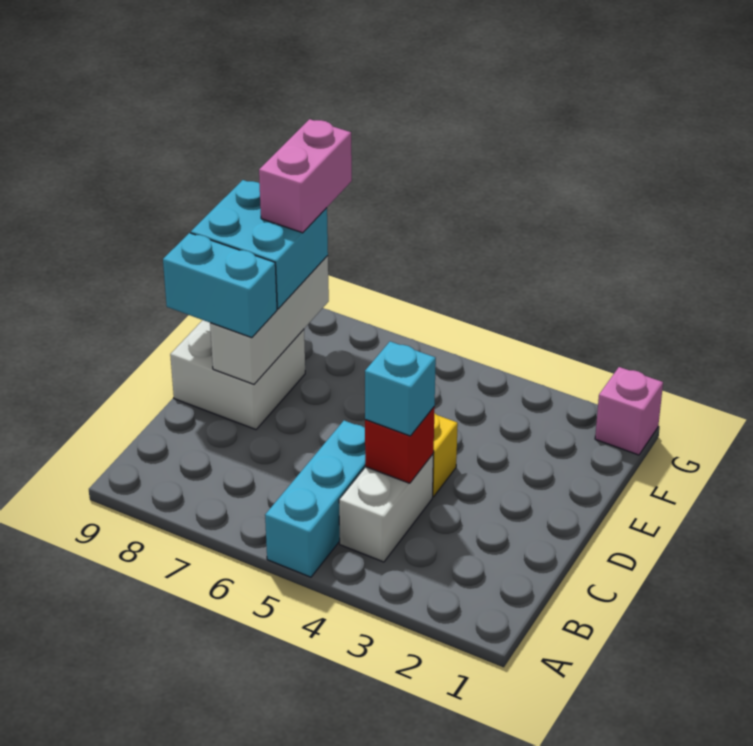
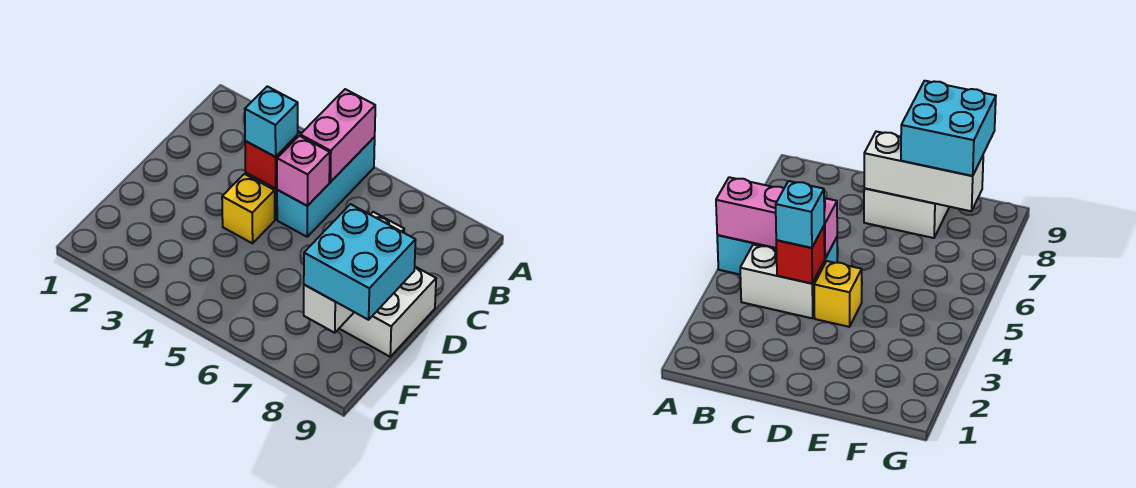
cyan brick D8:D9 level 3 -> none
pink brick F8:G8 level 4 -> pink brick A5:B5 level 2
pink brick G1 level 1 -> pink brick C5 level 2

